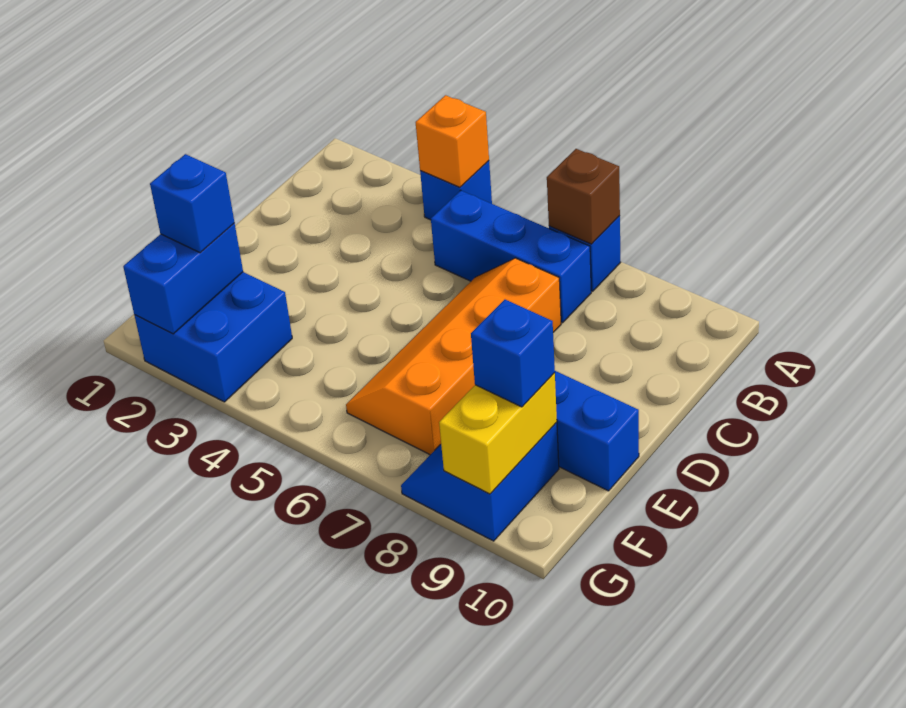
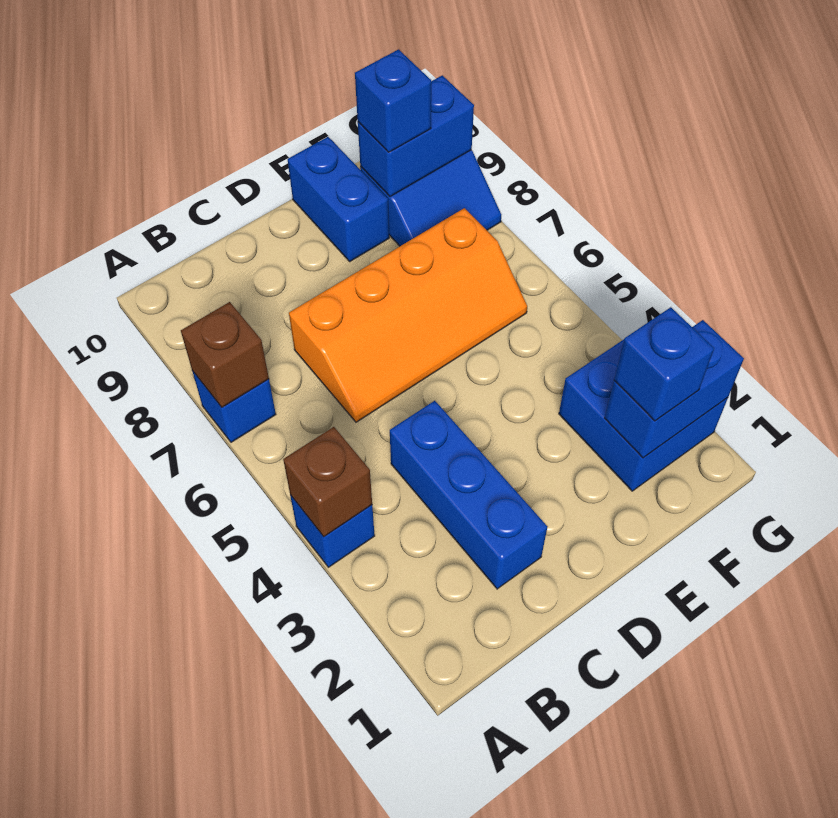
orange brick A4 level 2 -> brown brick A4 level 2
blue brick B5:B7 level 1 -> blue brick C2:C4 level 1
yellow brick F9:G9 level 2 -> blue brick F9:G9 level 2

